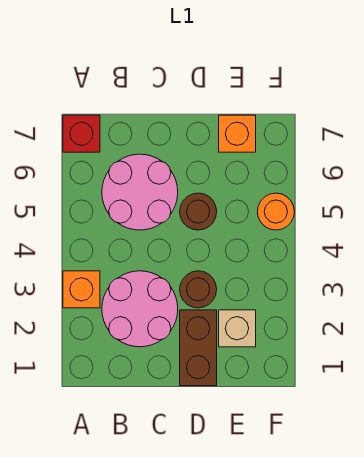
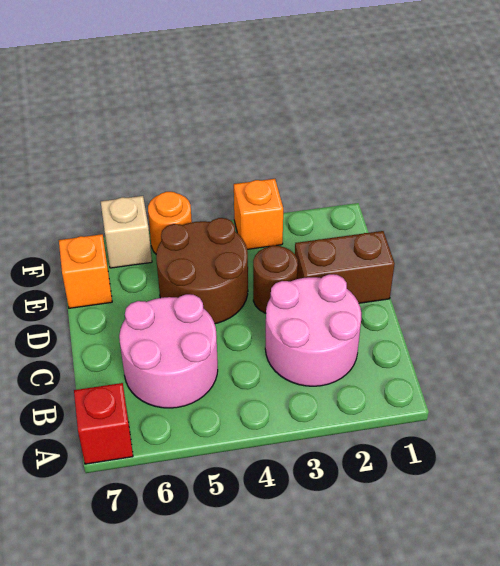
orange brick A3 level 1 -> orange brick F3 level 1
brown round brick D5 level 1 -> brown round brick D4:E5 level 1
tan brick E2 level 1 -> tan brick F6 level 1

